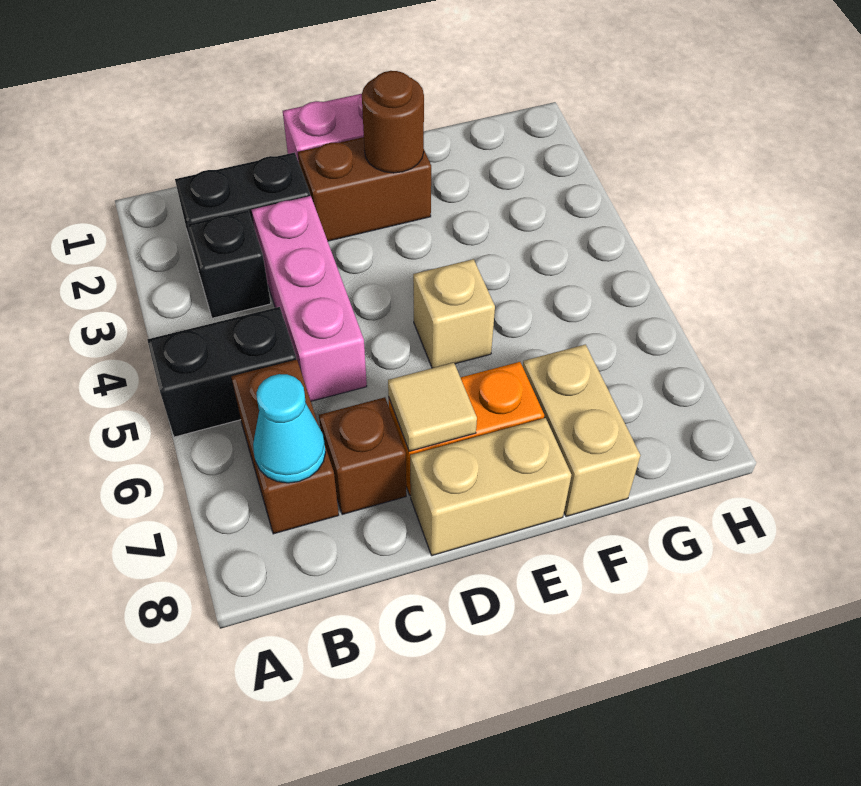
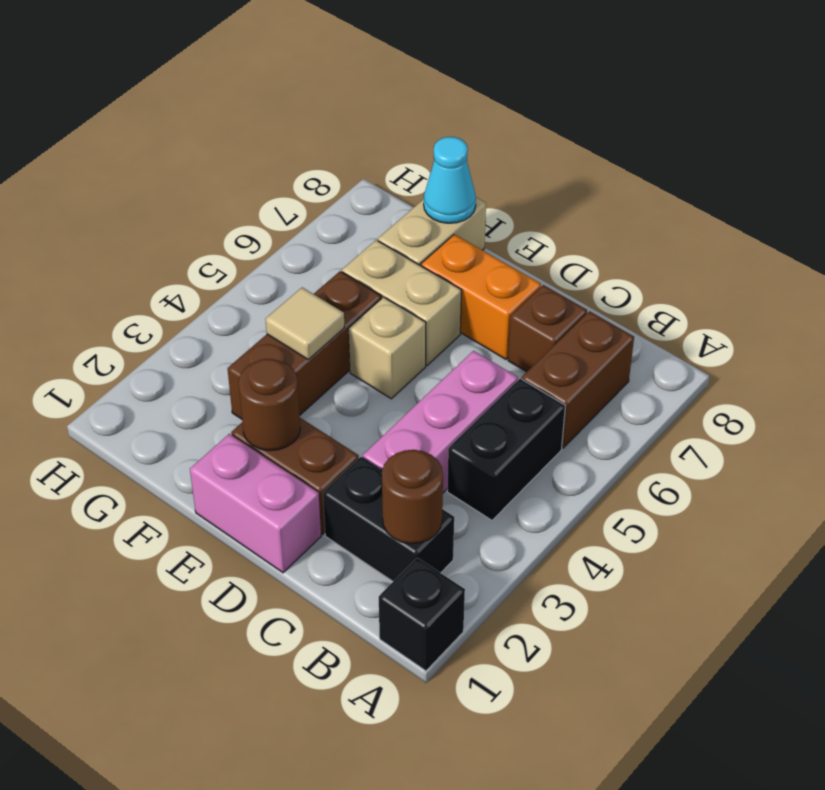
black brick A5:B5 level 1 -> black brick B4:B5 level 1
none -> brown round brick B2 level 2
black brick B3 level 1 -> black brick A1 level 1
cyan cone B7 level 2 -> cyan cone F8 level 2
tan tile D7 level 2 -> tan tile F4 level 2
tan brick D8:E8 level 1 -> tan brick E6:F6 level 1
none -> brown brick F3:F5 level 1

